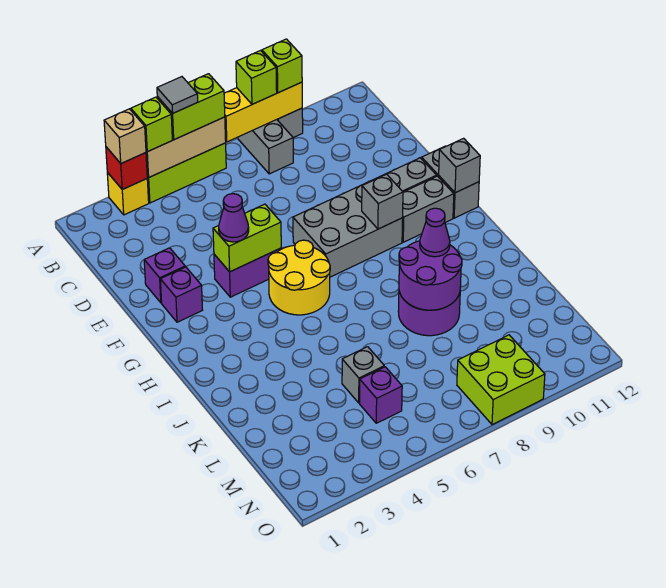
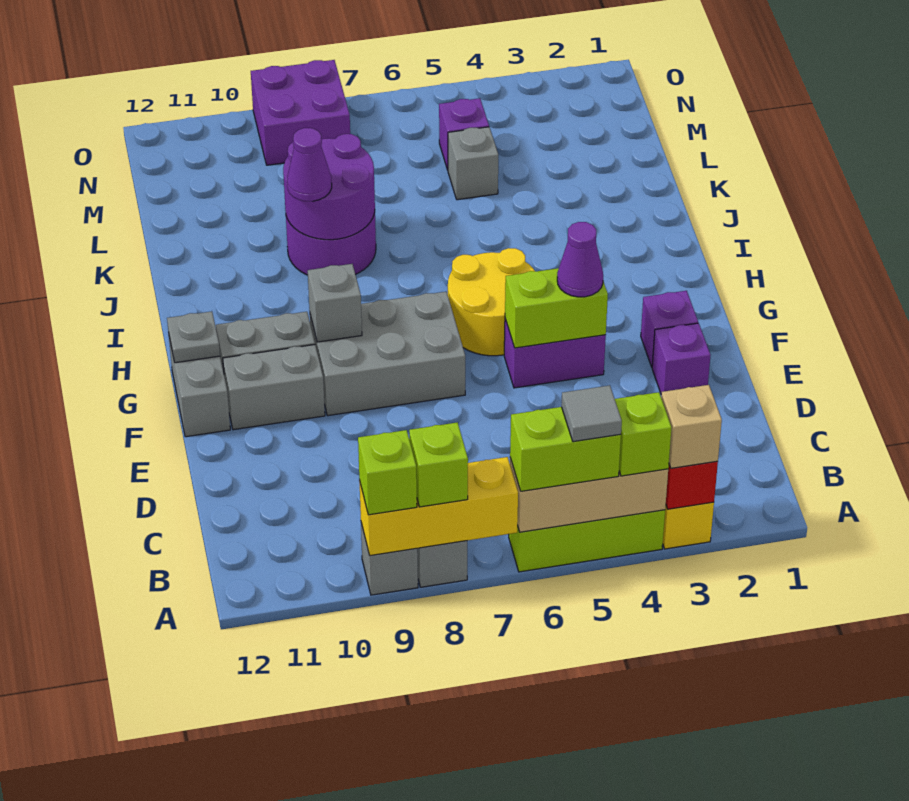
grey brick G12 level 2 -> grey plate G12 level 2
lime brick N8:O9 level 1 -> purple brick N8:O9 level 1

